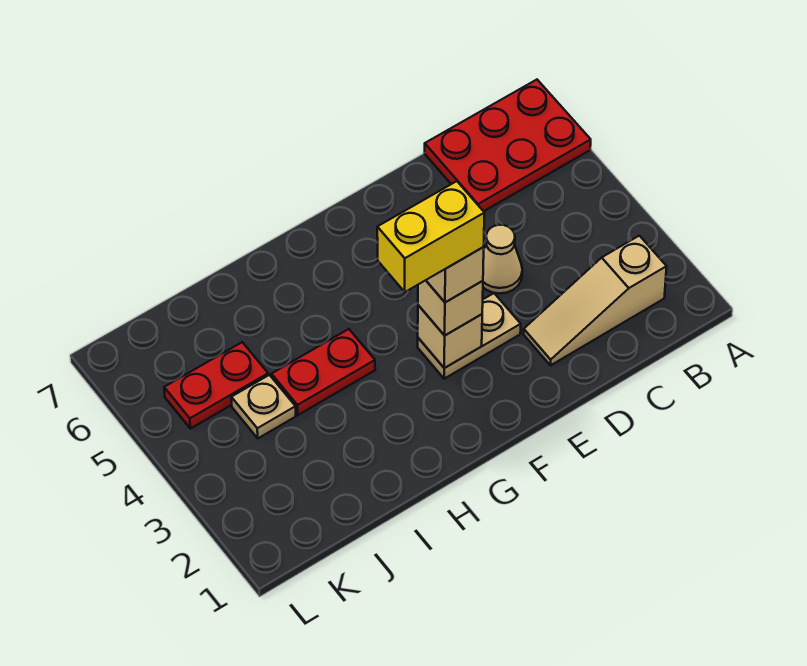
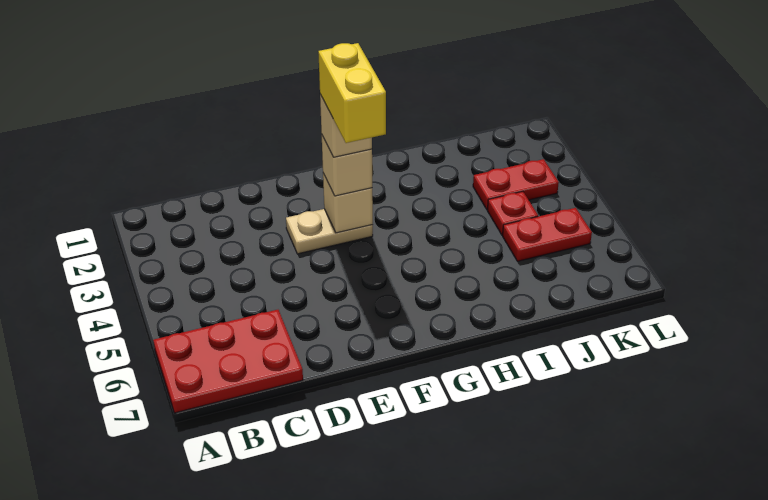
tan slope B2:D2 level 1 top B -> none
tan cone D4 level 1 -> none
yellow brick F3:G3 level 5 -> yellow brick F3:F4 level 5
red plate H4:I4 level 1 -> red plate J3:K3 level 1
tan plate J4 level 1 -> red plate J4 level 1

